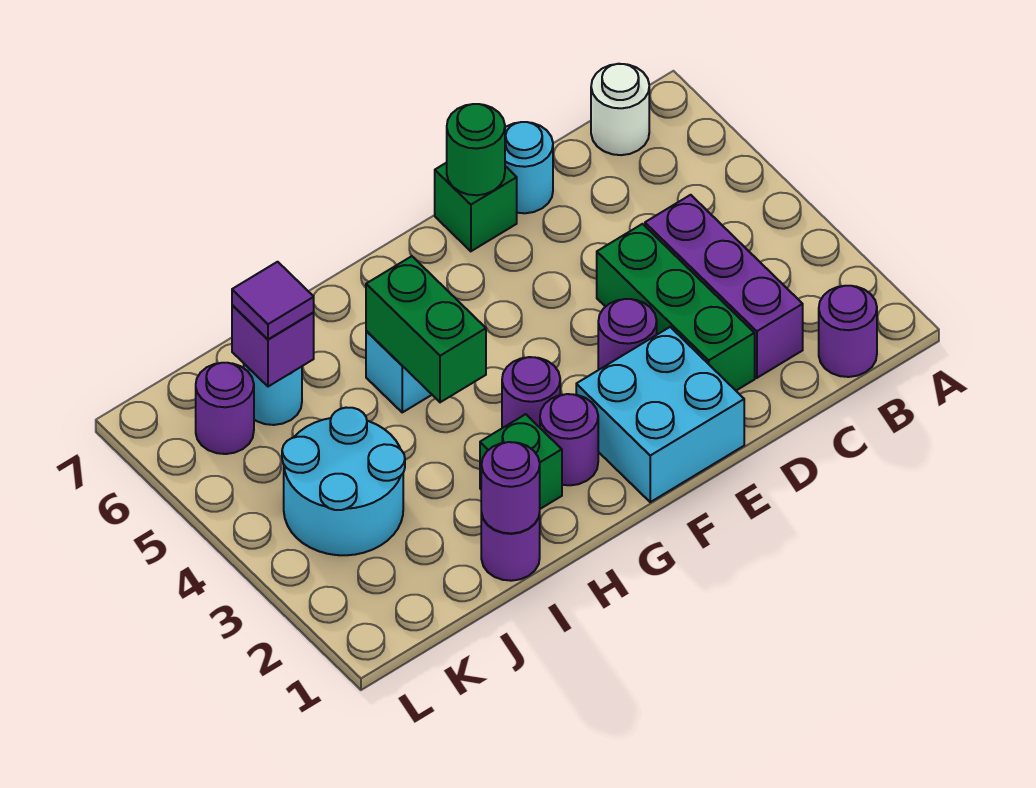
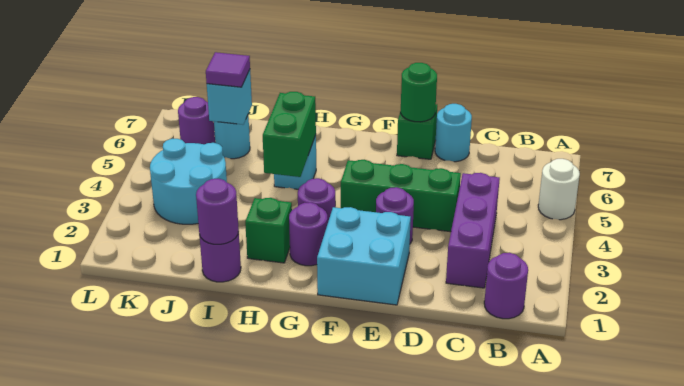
white round brick B7 level 1 -> white round brick A5 level 1
green brick D2:D4 level 1 -> green brick D4:F4 level 1
purple brick J6 level 2 -> cyan brick J6 level 2

